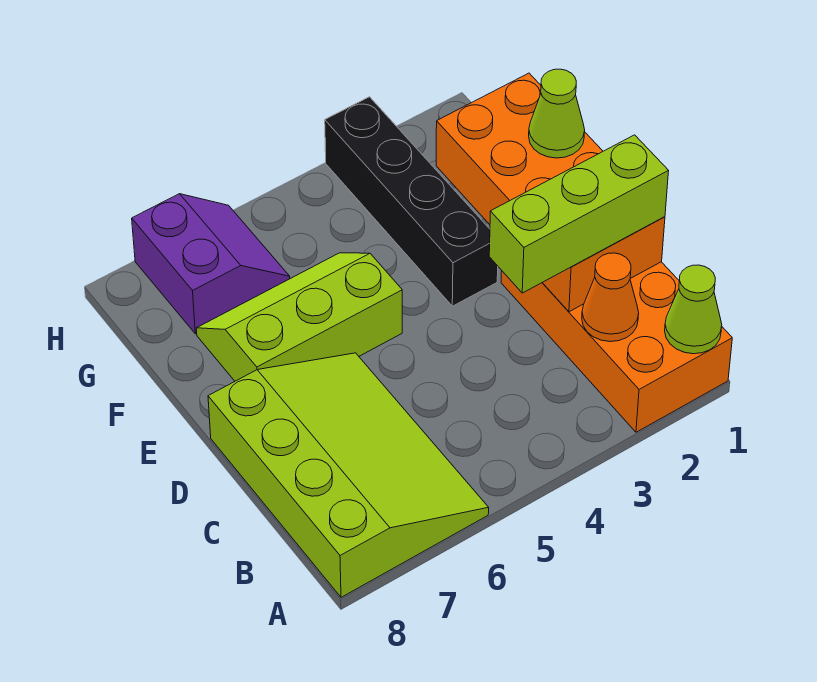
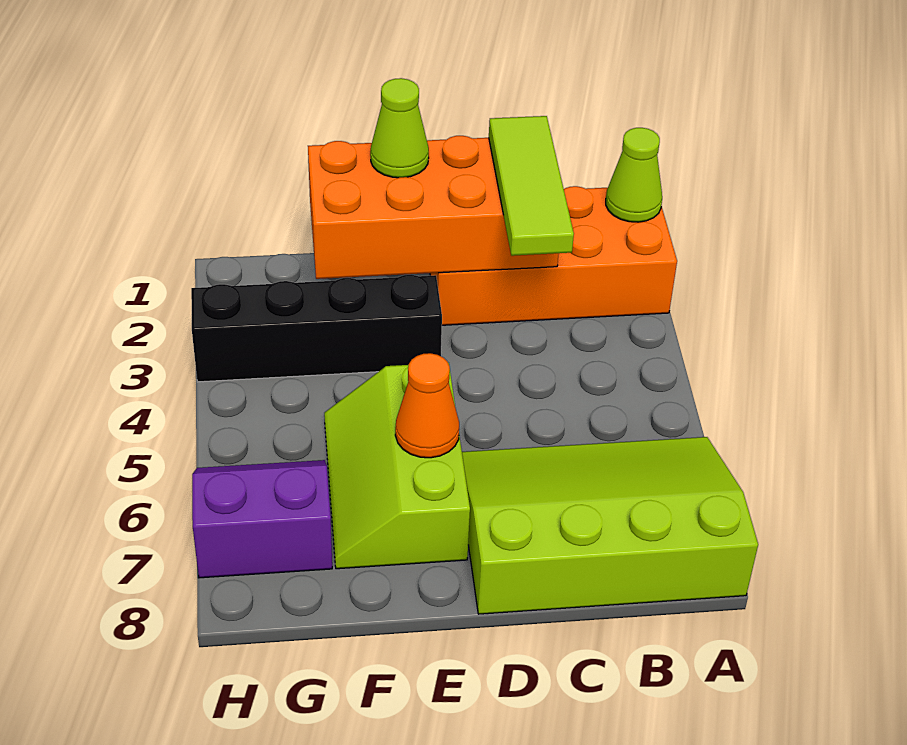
orange cone B2 level 2 -> orange cone E6 level 2
lime brick C1:C3 level 3 -> lime tile C1:C3 level 3

